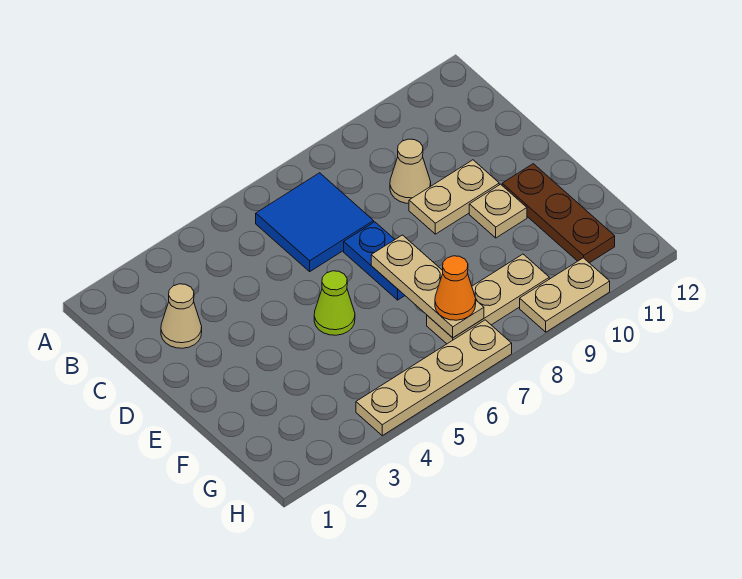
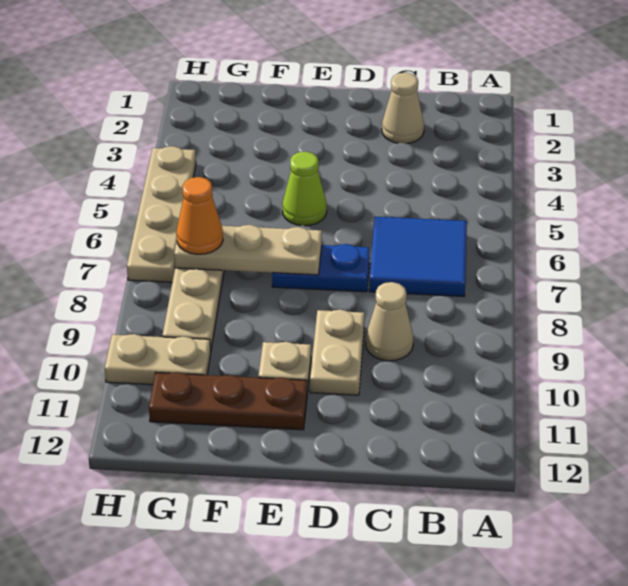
tan plate H9:H10 level 1 -> tan plate G10:H10 level 1

